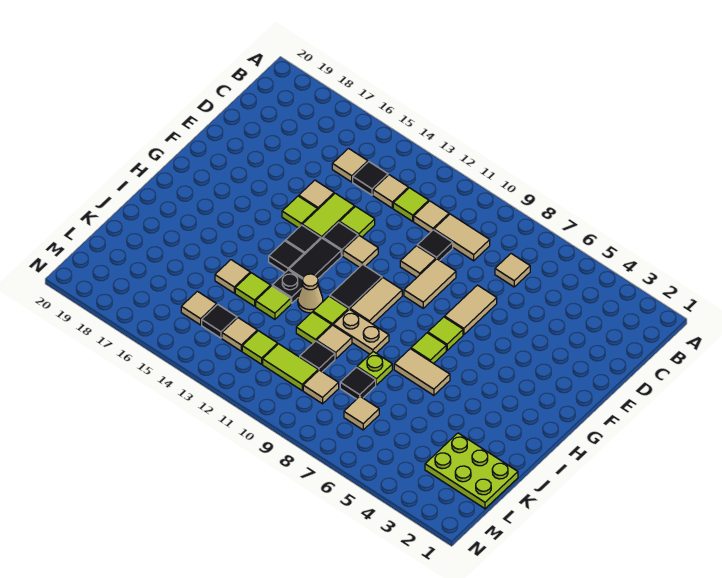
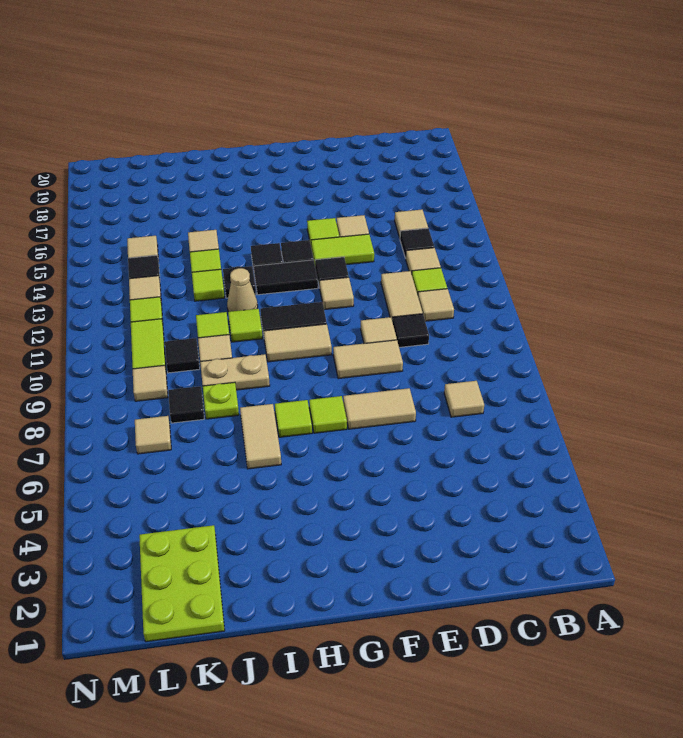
tan tile C9:C10 level 1 -> tan tile D11:D12 level 1
lime tile E13 level 1 -> none
tan plate I9:I10 level 1 -> tan plate I9:J9 level 1

